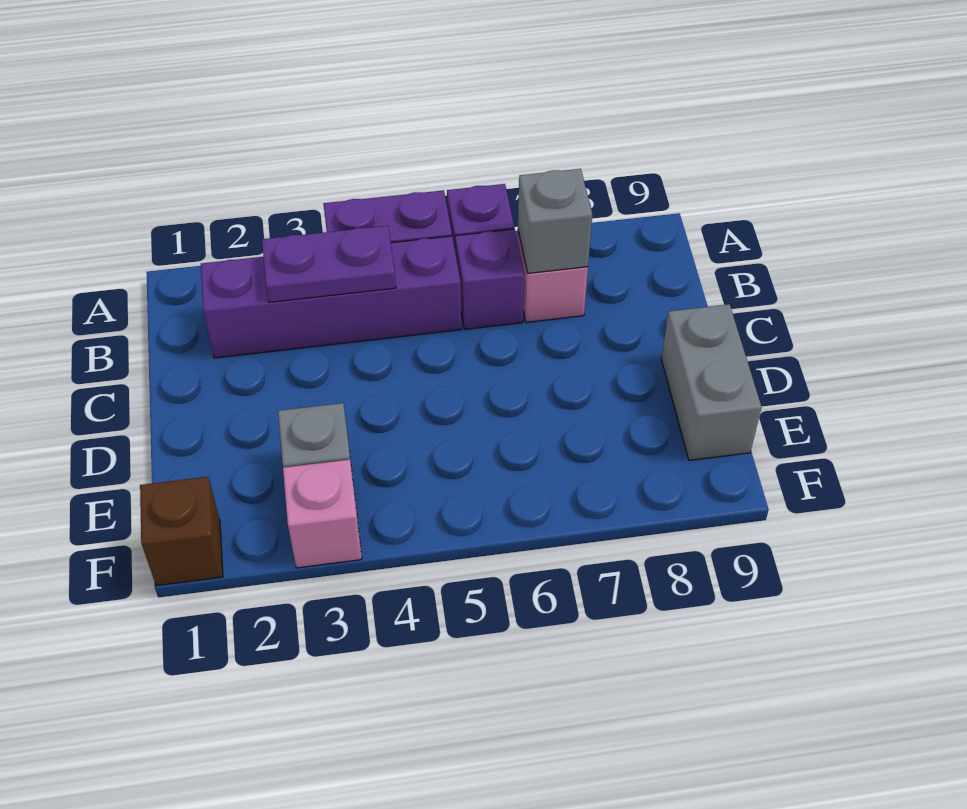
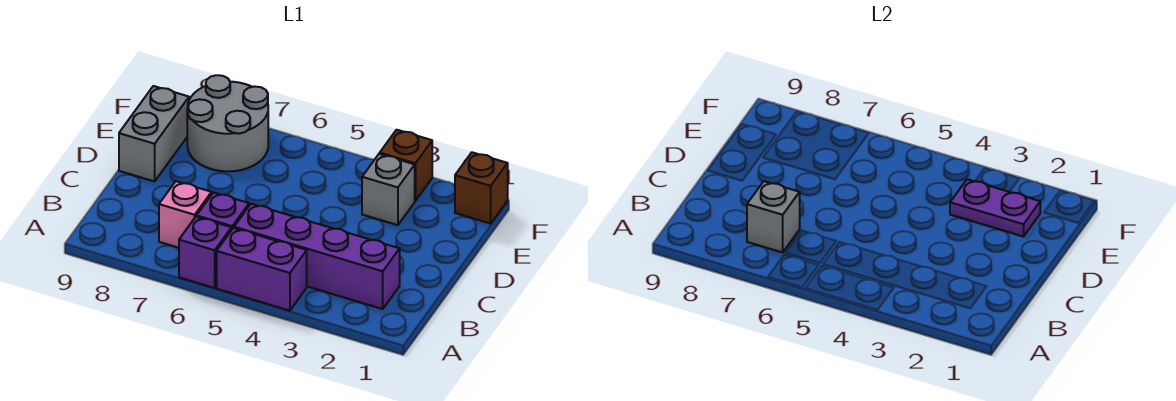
purple plate B3:B4 level 2 -> purple plate E2:E3 level 2
none -> grey round brick E7:F8 level 1
pink brick F3 level 1 -> brown brick F3 level 1

